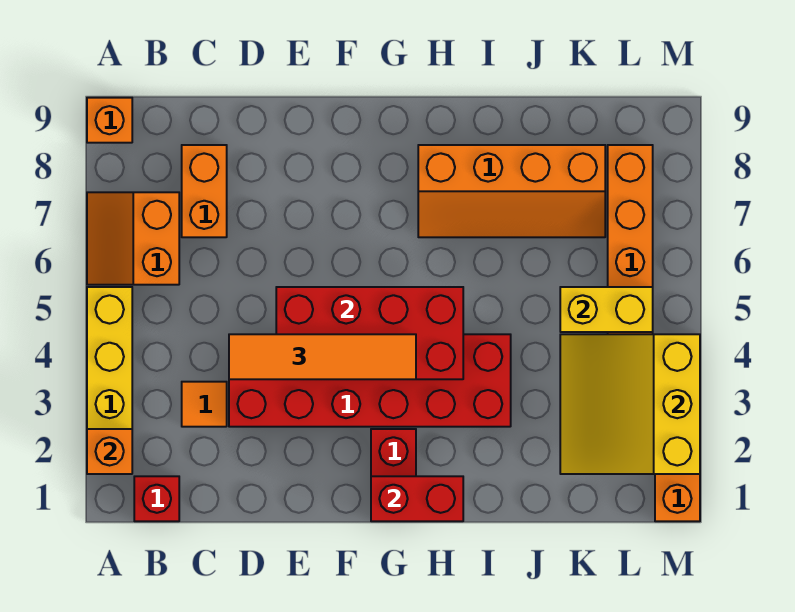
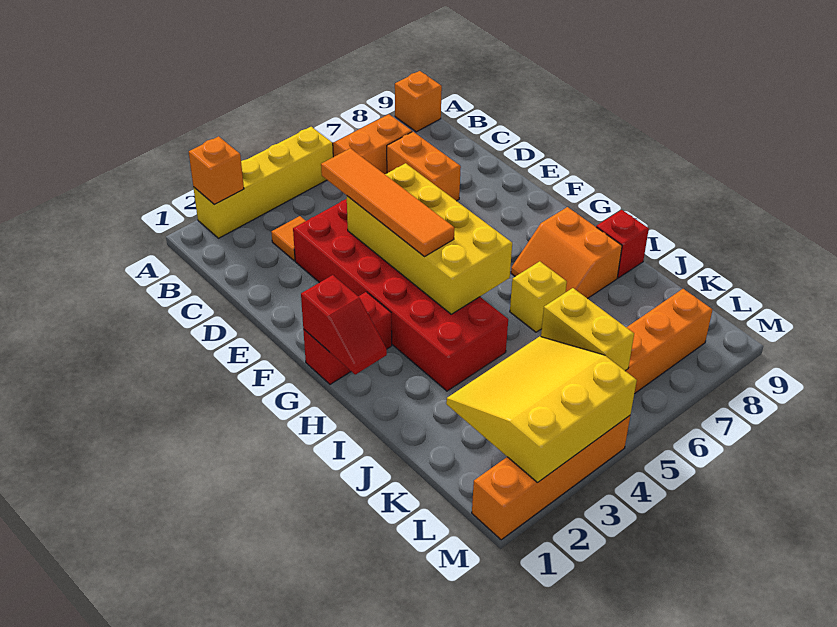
red brick B1 level 1 -> red brick I9 level 1
orange brick C7:C8 level 1 -> orange brick C7:D7 level 1
red brick E4:H5 level 2 -> yellow brick E4:H5 level 2
red brick G1:H1 level 2 -> red slope G1:H1 level 2 top G
orange slope H7:K8 level 1 top 8 -> orange slope H7:I8 level 1 top 8
none -> yellow brick I6 level 1

